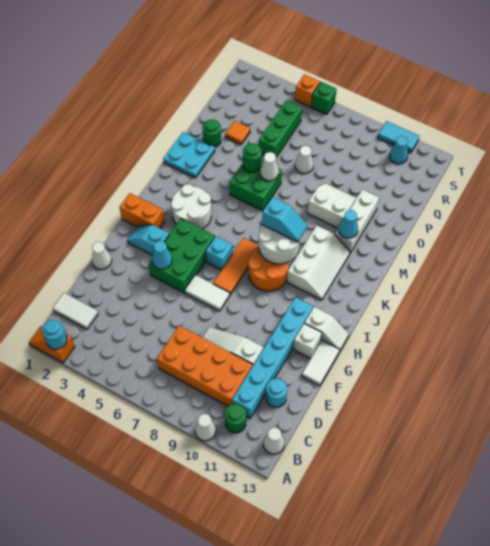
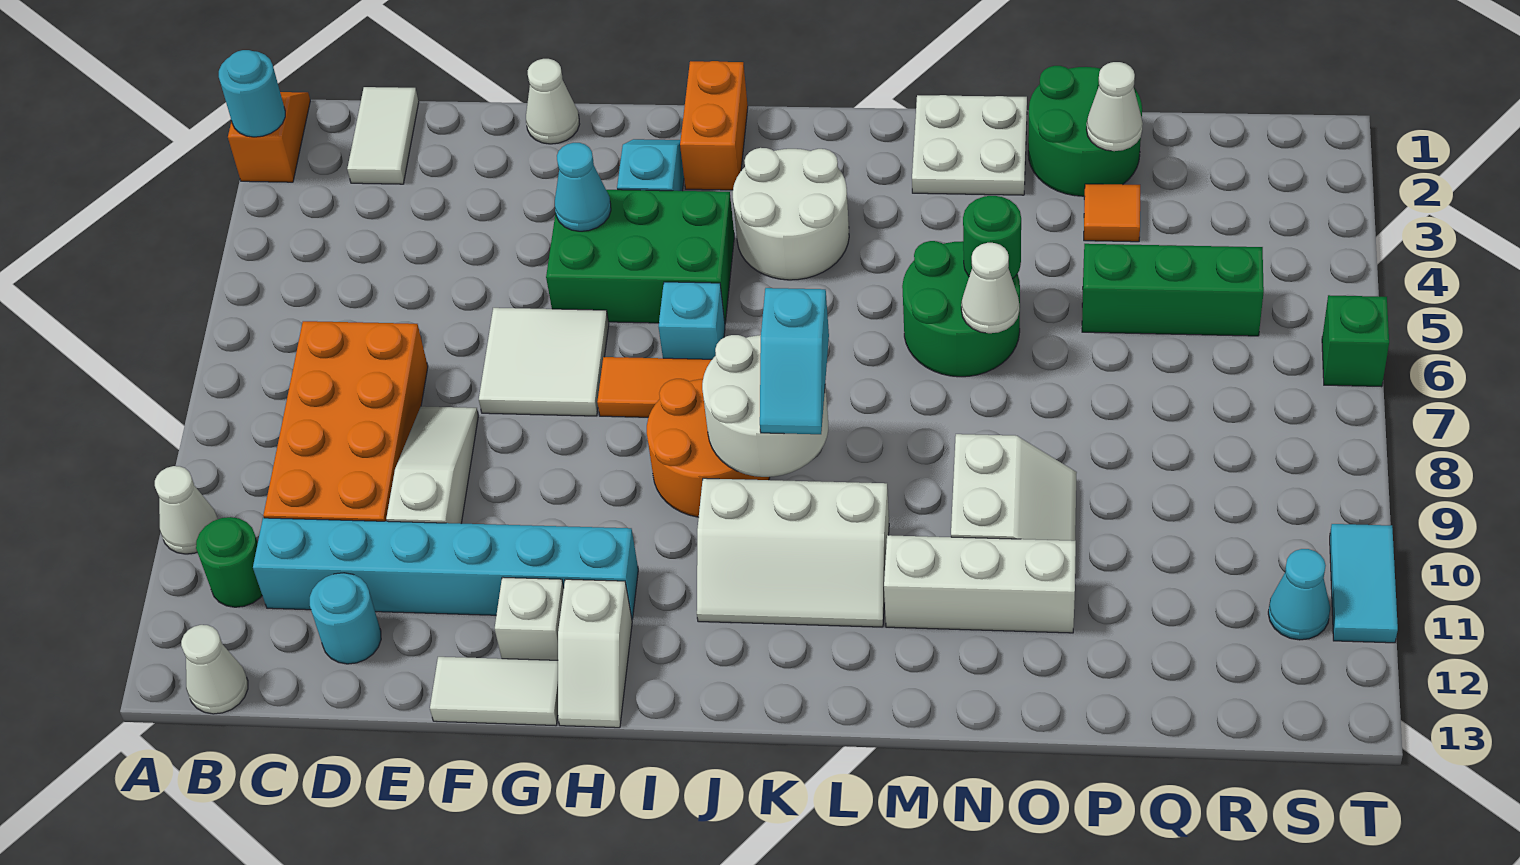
white tile G6:G7 level 1 -> white tile F6:G7 level 1
cyan plate M1:N2 level 1 -> white plate M1:N2 level 1
green brick M5:N6 level 1 -> green round brick M5:N6 level 1
cyan cone M11 level 2 -> none
green round brick O2 level 1 -> green round brick O1:P2 level 1
white cone P7 level 1 -> white cone P2 level 2
orange brick T5 level 1 -> none

